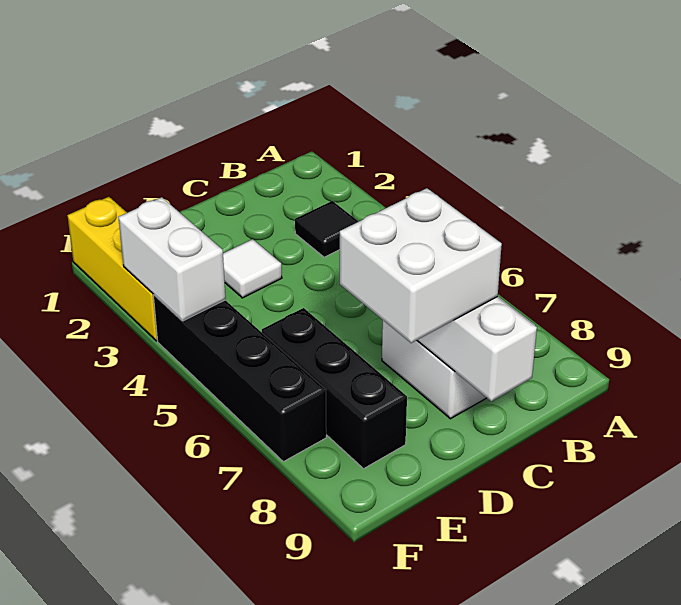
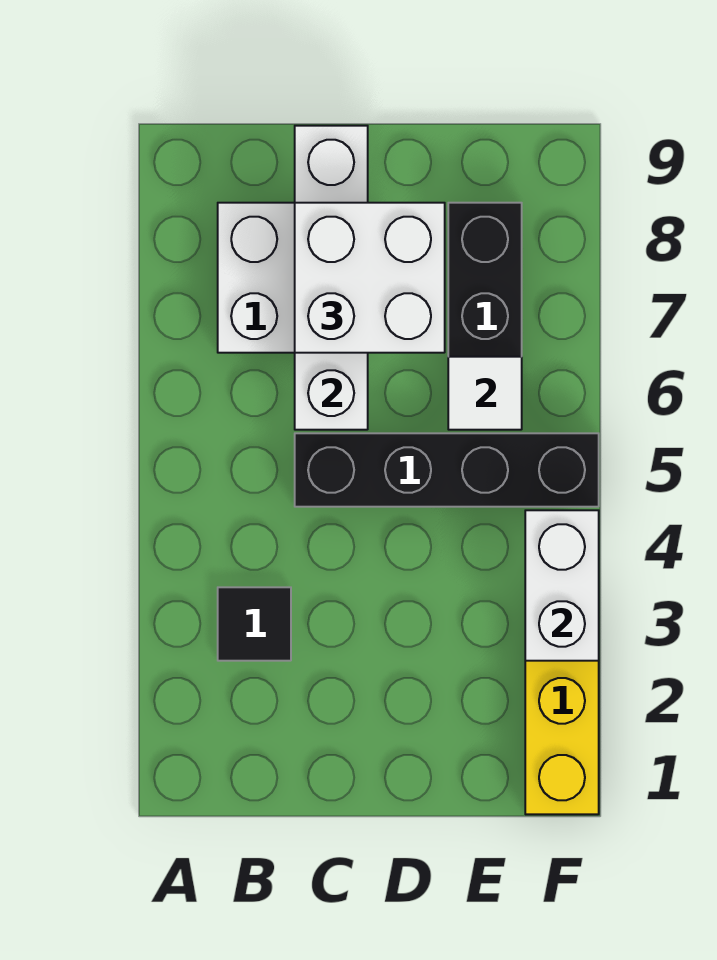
white tile D3 level 1 -> white tile E6 level 2
black brick F4:F7 level 1 -> black brick C5:F5 level 1

